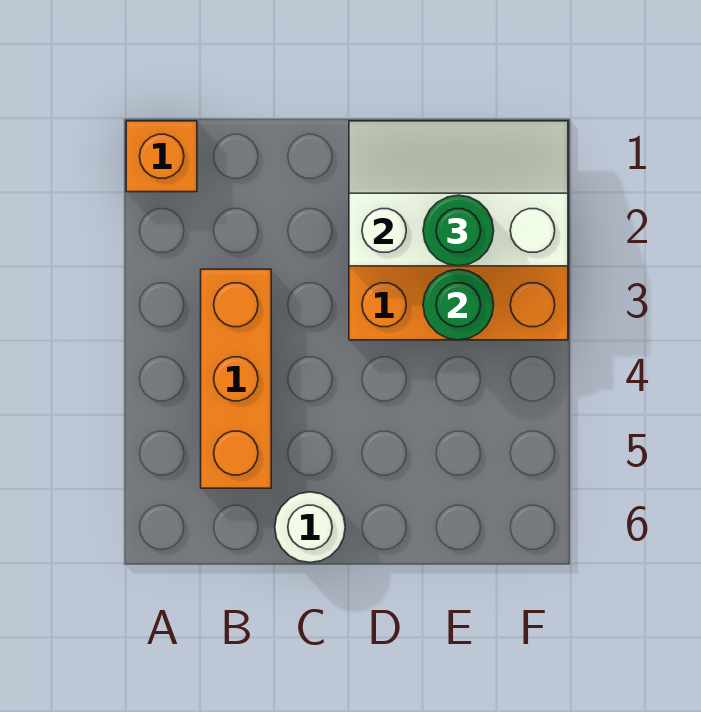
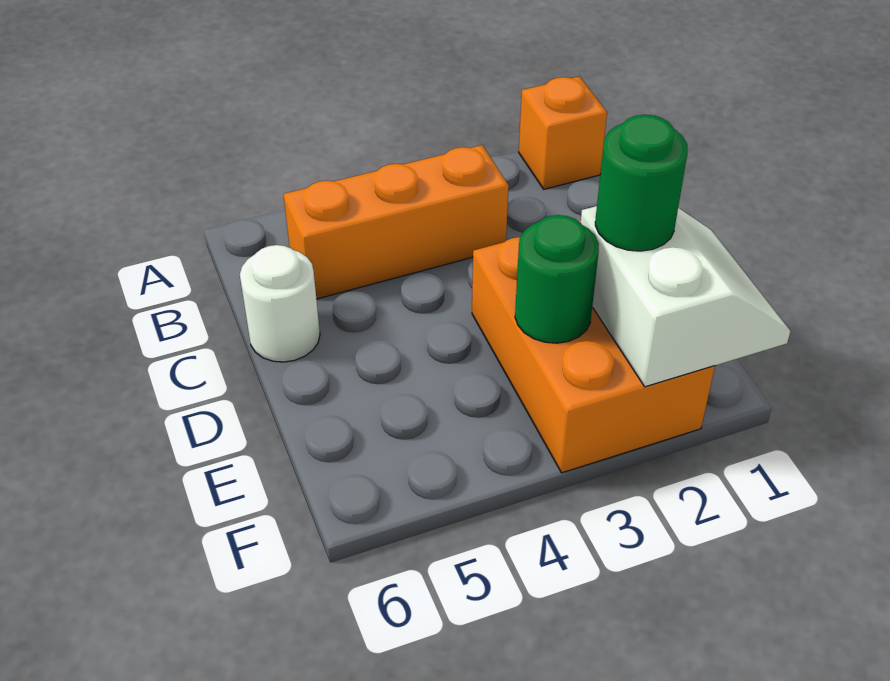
white slope D1:F2 level 2 top 2 -> white slope E1:F2 level 2 top 2

